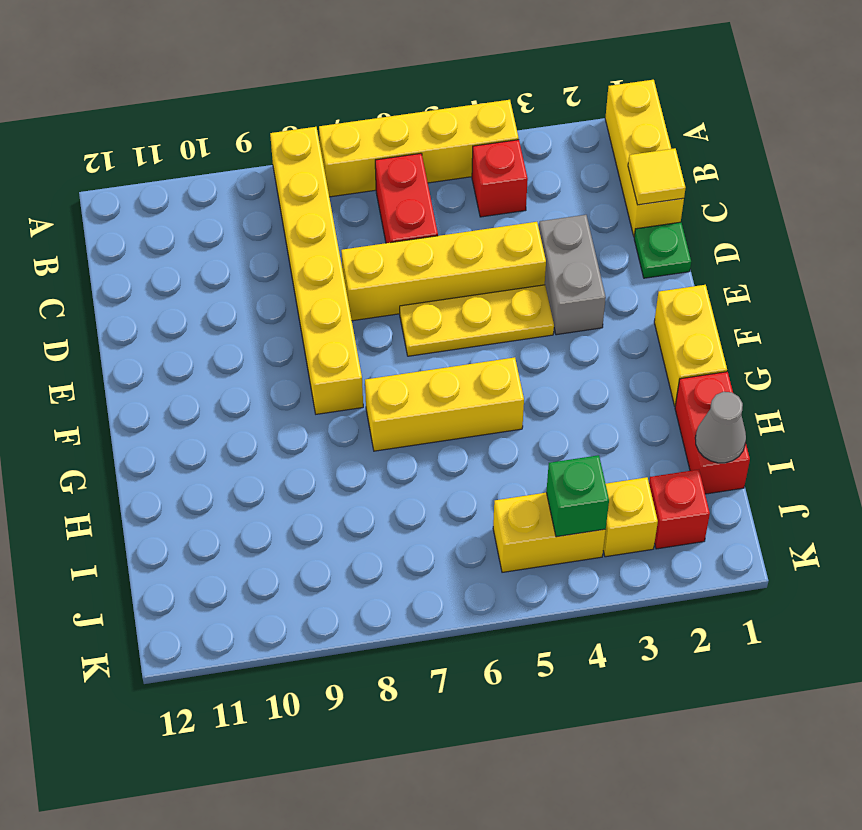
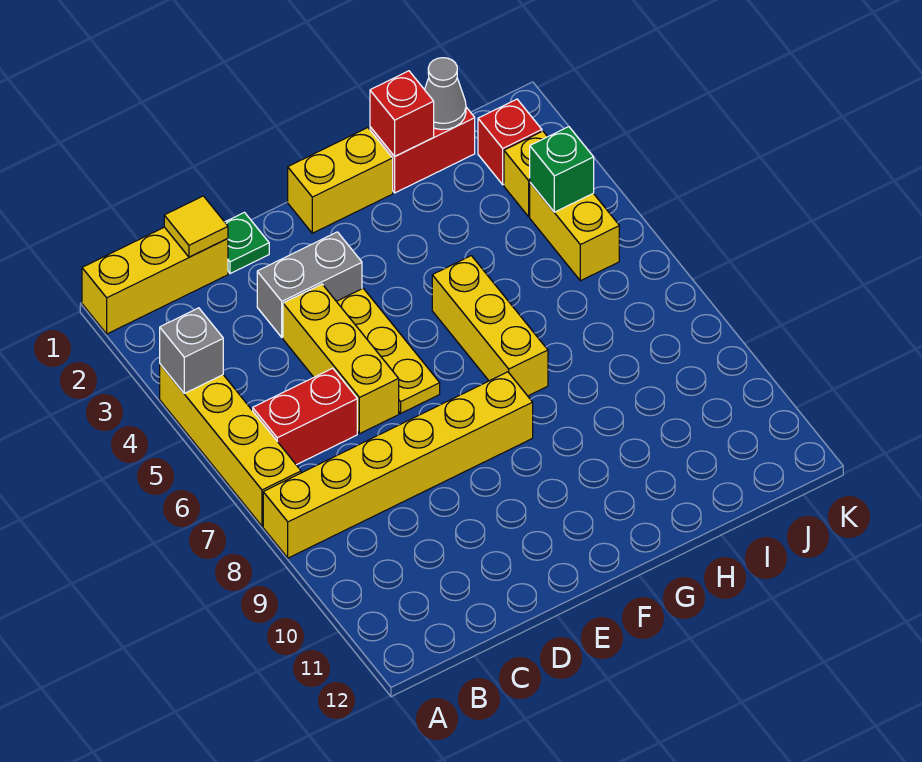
none -> grey brick A4 level 2
red brick B4 level 1 -> red brick H1 level 2
yellow brick D4:D7 level 1 -> yellow brick D4:D6 level 1

